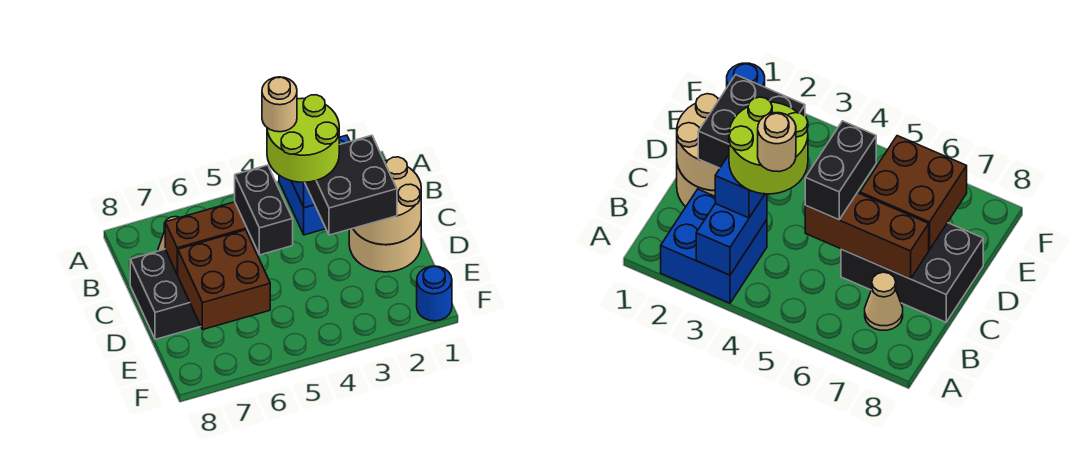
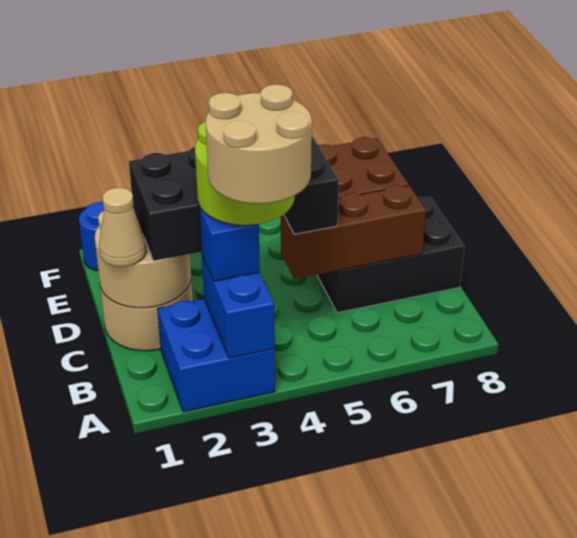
tan round brick B4 level 5 -> tan round brick A3:B4 level 5
tan cone B7 level 1 -> tan cone C1 level 3

